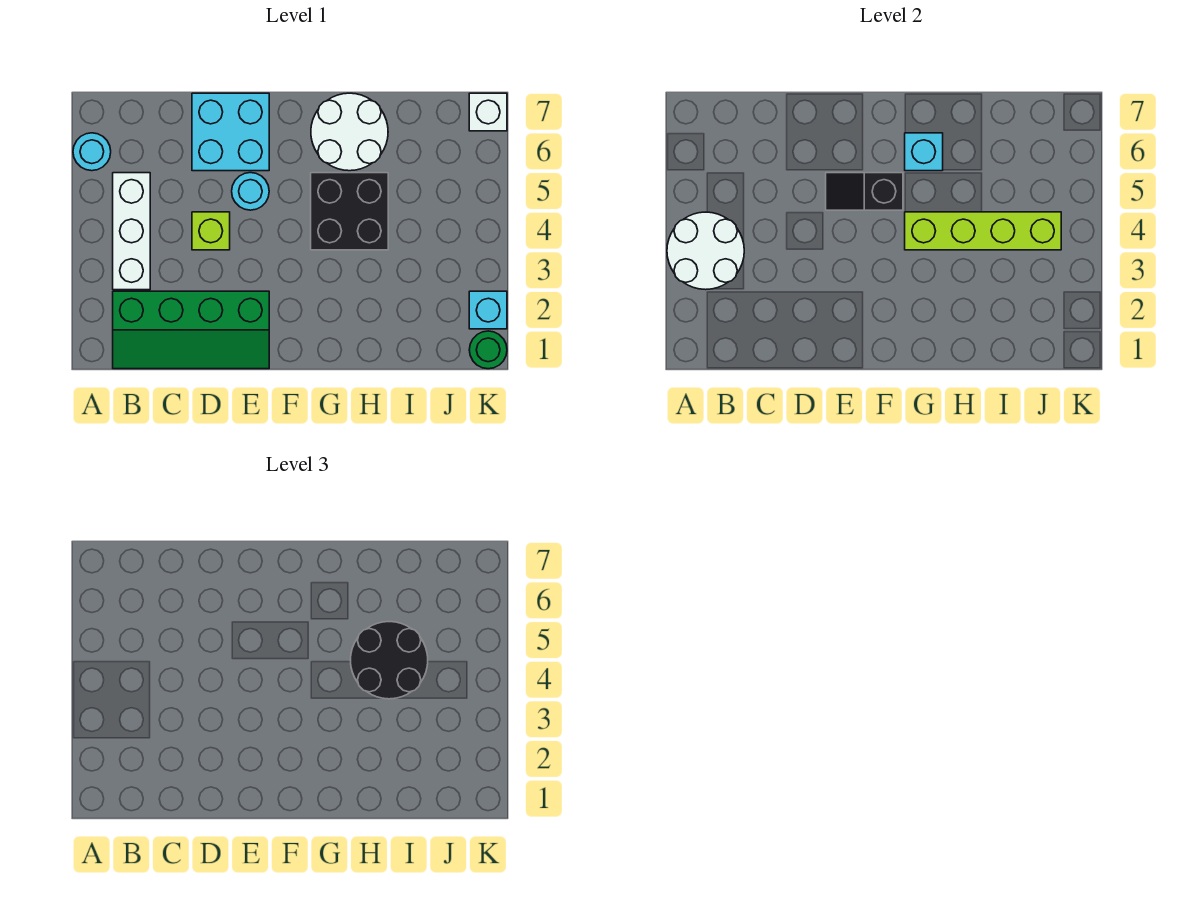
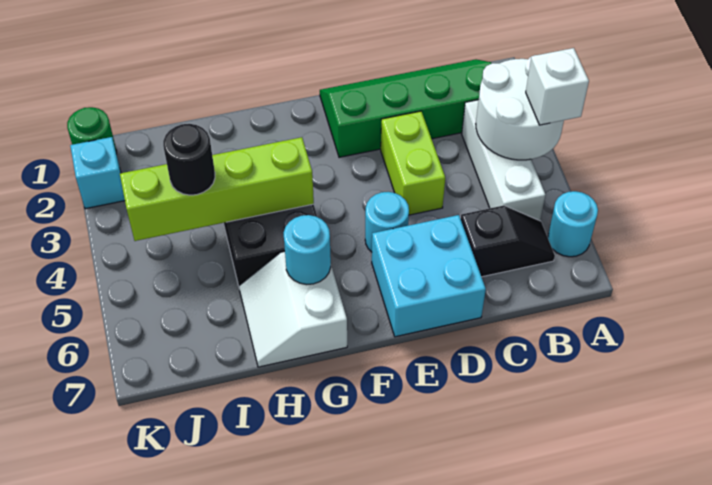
lime brick D4 level 1 -> lime brick D3:D4 level 1
black slope E5:F5 level 2 top F -> black slope B6:C6 level 1 top C
white round brick G6:H7 level 1 -> white slope G6:H7 level 1 top G
cyan brick G6 level 2 -> cyan round brick G6 level 2
black round brick H4:I5 level 3 -> black round brick I4 level 3
white brick K7 level 1 -> white brick A4 level 3

